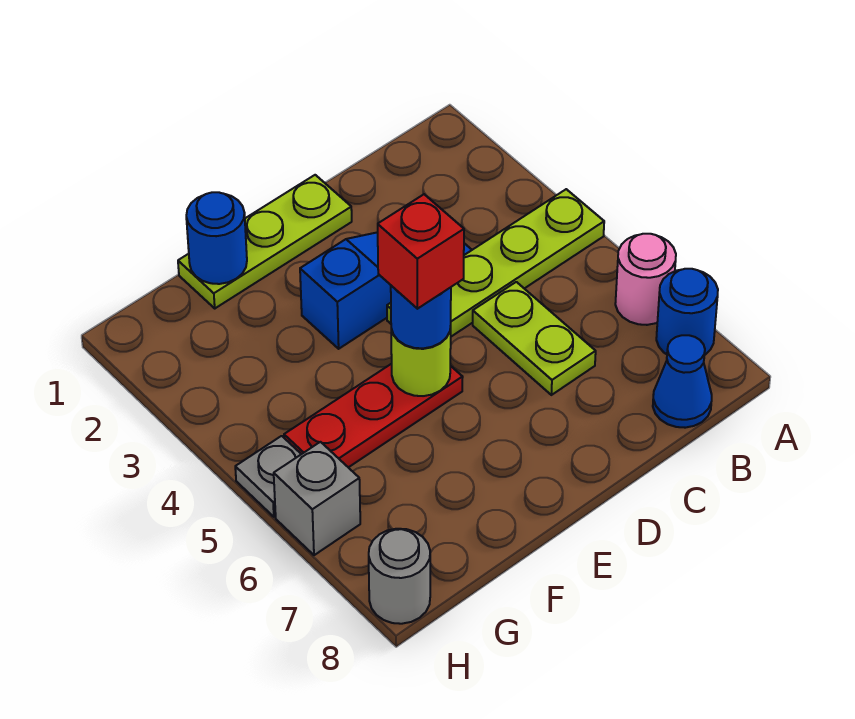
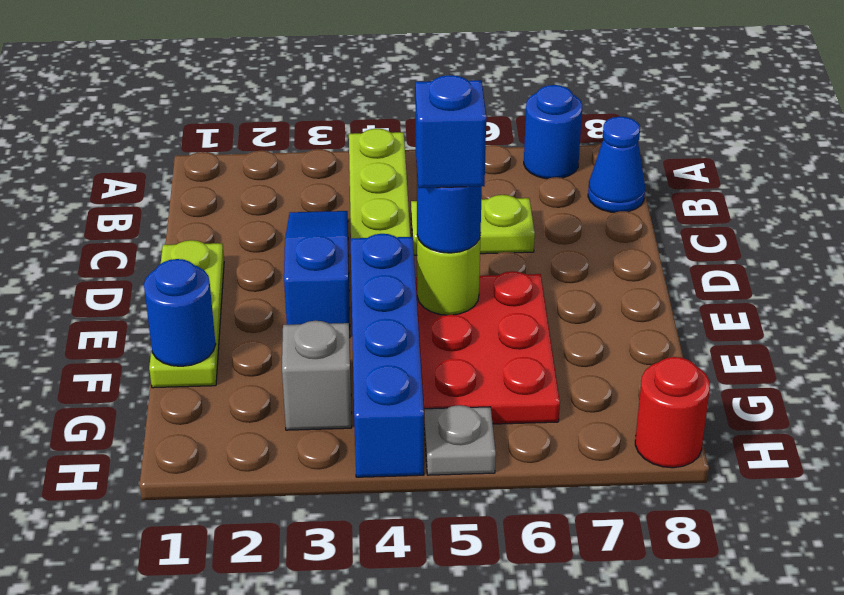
pink round brick A6 level 1 -> none
none -> blue brick E4:H4 level 1
red plate E5:G5 level 1 -> red plate E5:G6 level 1
red brick E5 level 4 -> blue brick E5 level 4
grey brick H6 level 1 -> grey brick G3 level 1
grey round brick H8 level 1 -> red round brick H8 level 1

